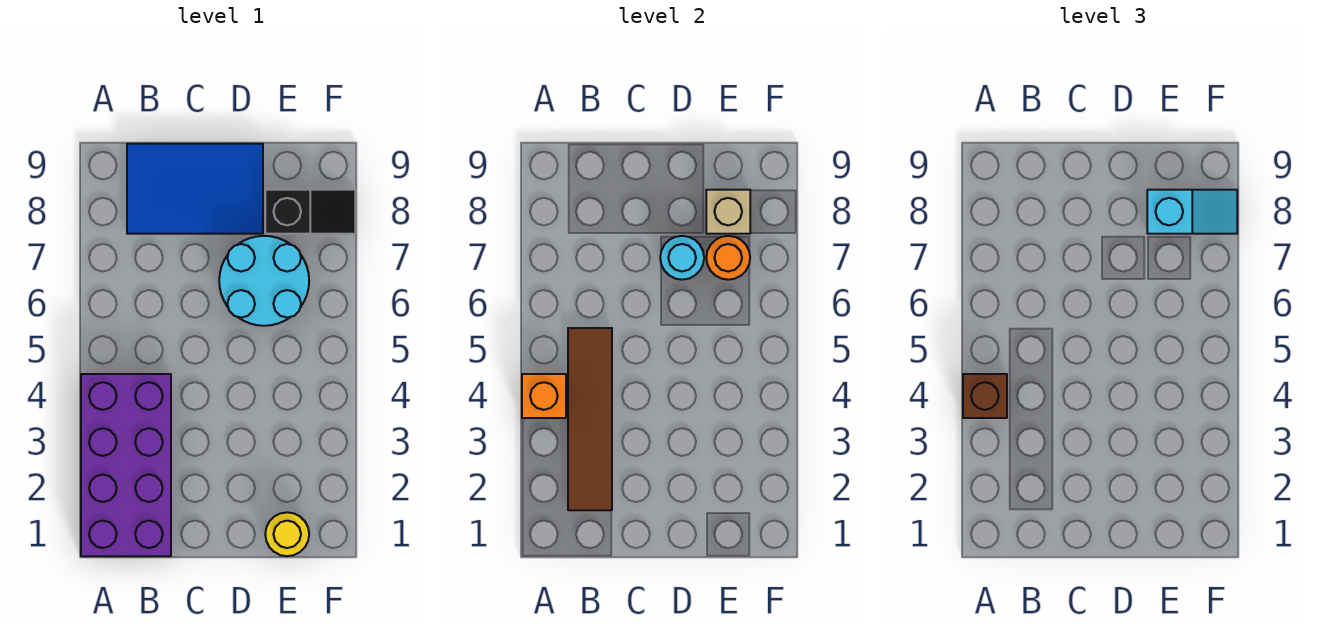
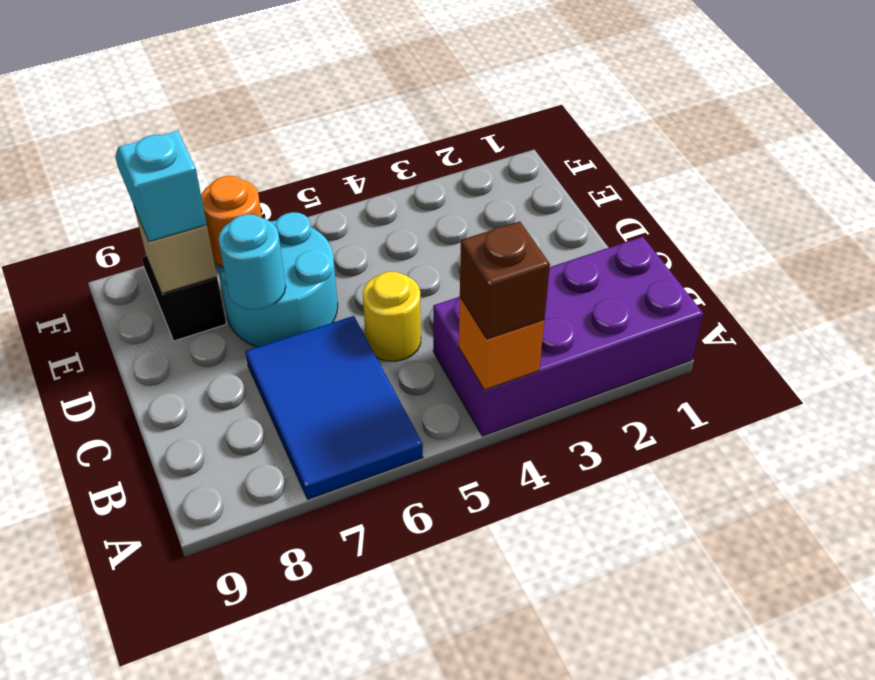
brown tile B2:B5 level 2 -> none
blue tile B8:D9 level 1 -> blue tile A6:C7 level 1
yellow round brick E1 level 1 -> yellow round brick C5 level 1

